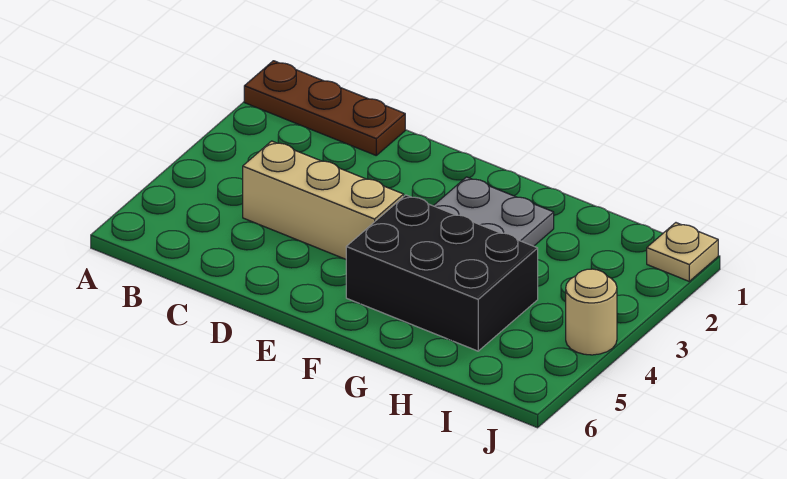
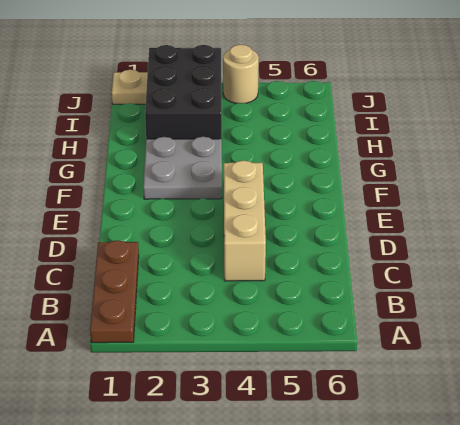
black brick F4:H5 level 1 -> black brick H2:J3 level 1

